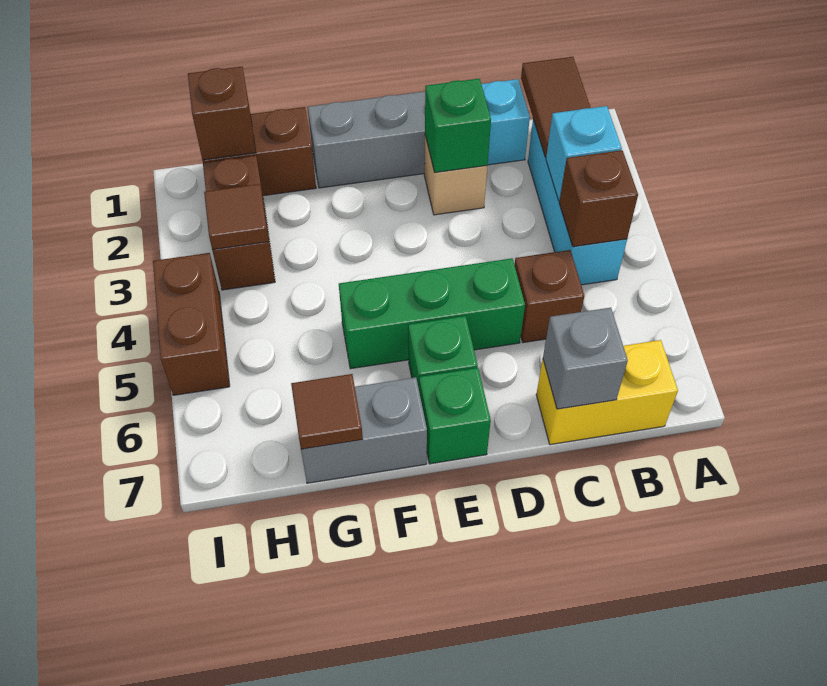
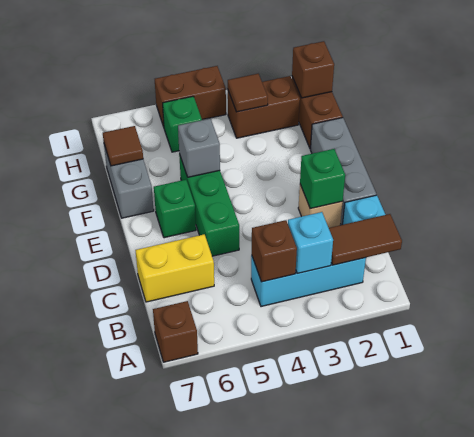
yellow brick B7:C7 level 1 -> yellow brick C6:C7 level 1
brown brick C5 level 1 -> brown brick A7 level 1
grey brick C7 level 2 -> grey brick F5 level 2
green brick E7 level 1 -> green brick H5 level 1

